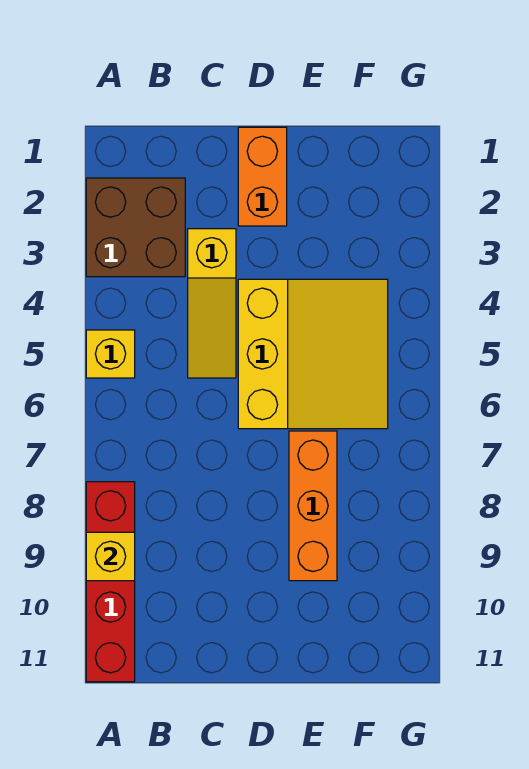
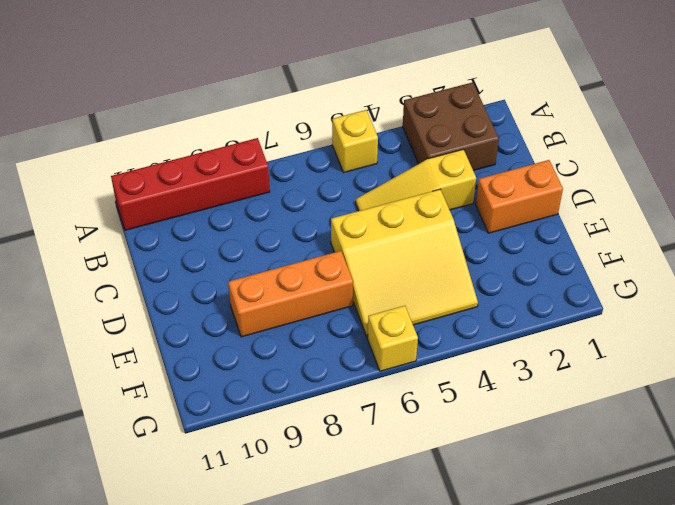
yellow brick A9 level 2 -> yellow brick G6 level 1

